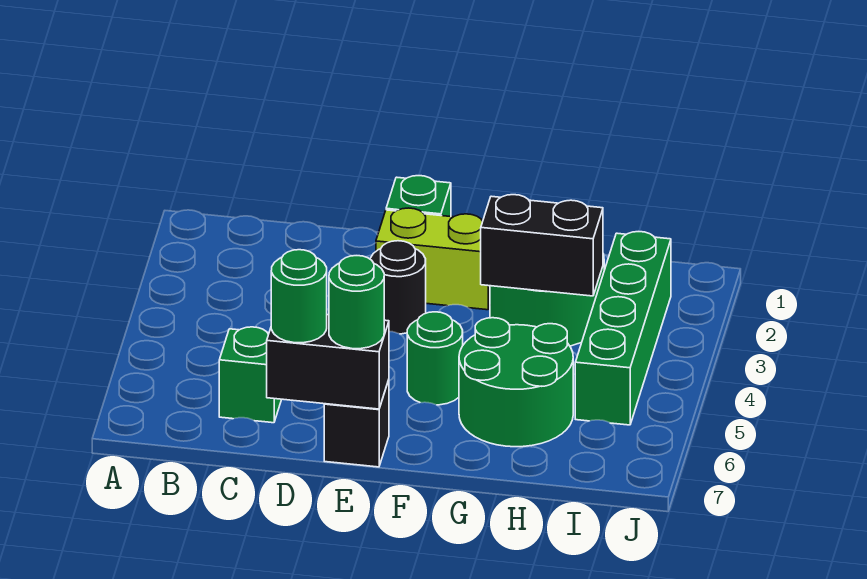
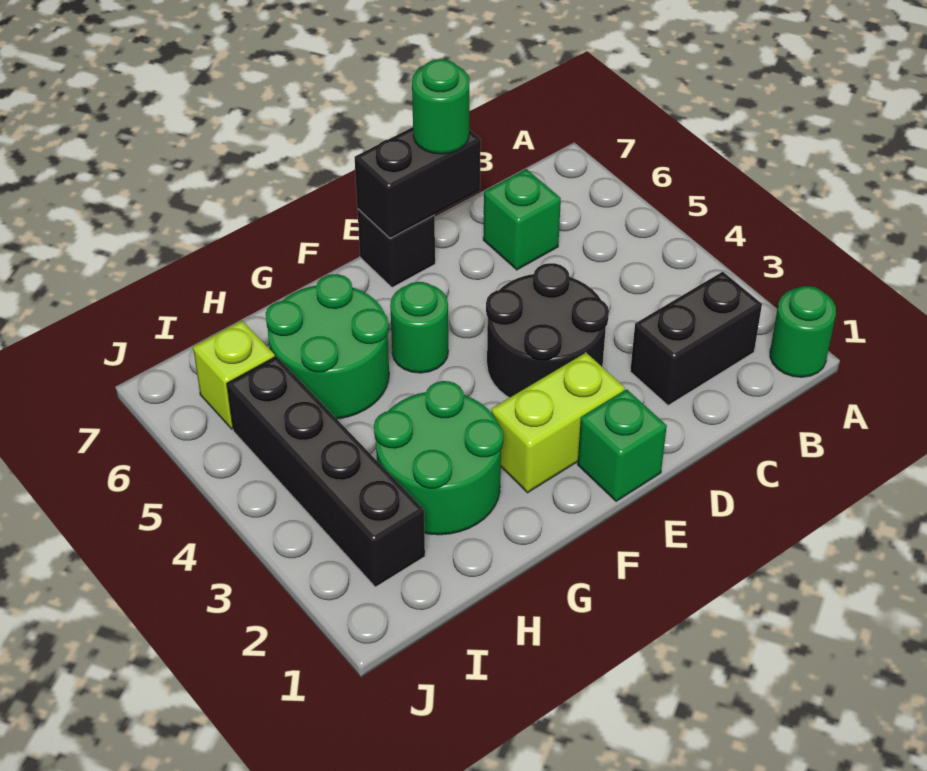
black round brick E3 level 1 -> black round brick D3:E4 level 1
green round brick E7 level 3 -> green round brick A1 level 1
black brick G3:H3 level 2 -> black brick B2:C2 level 1
green brick I2:I5 level 1 -> black brick I2:I5 level 1
none -> lime brick I6 level 1

